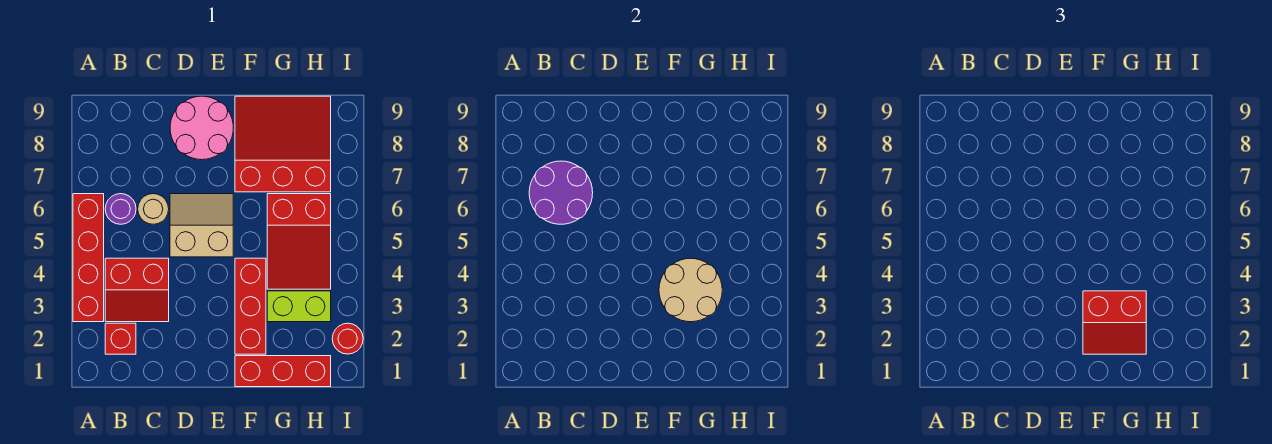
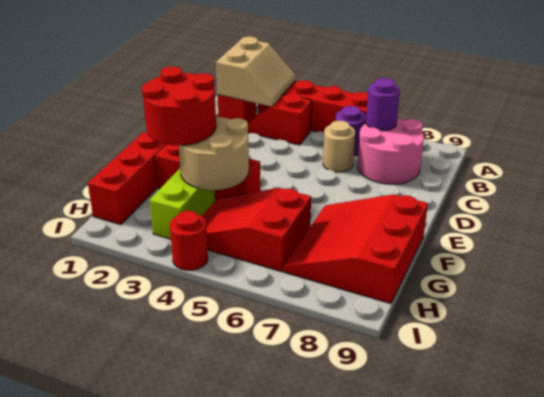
red slope B3:C4 level 1 top 4 -> red slope B3:B4 level 1 top 4
purple round brick B6:C7 level 2 -> purple round brick B7 level 2
tan slope D5:E6 level 1 top 5 -> tan slope A2:B3 level 2 top 2
pink round brick D8:E9 level 1 -> pink round brick B7:C8 level 1
red slope F2:G3 level 3 top 3 -> red round brick F2:G3 level 3
red slope F7:H9 level 1 top 7 -> red slope F7:H9 level 1 top 9
red round brick I2 level 1 -> red round brick I4 level 1

